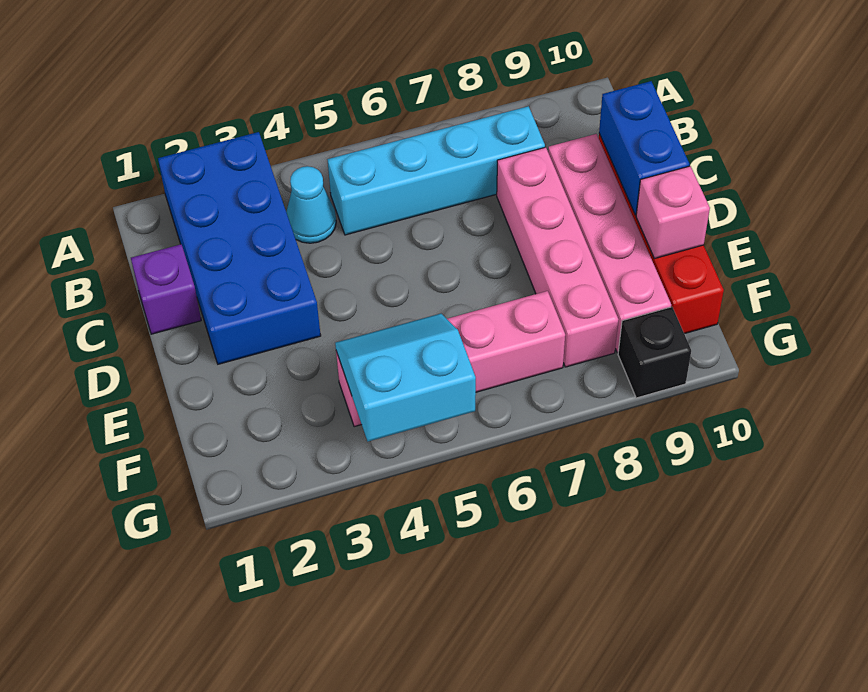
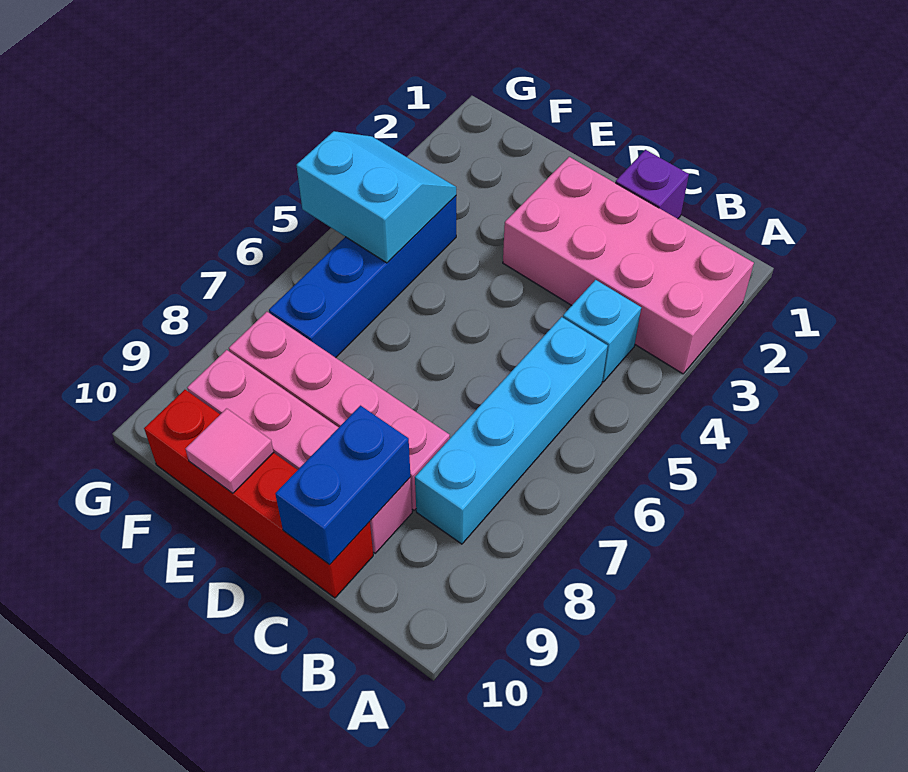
blue brick A2:D3 level 1 -> pink brick A2:D3 level 1
cyan cone B4 level 1 -> cyan brick B4 level 1
blue brick C10:D10 level 2 -> blue brick C9:C10 level 2
pink brick E10 level 2 -> pink tile E10 level 2
pink brick F4:F7 level 1 -> blue brick F4:F7 level 1
cyan slope F4:G5 level 2 top G -> cyan slope F4:G5 level 2 top 5
black brick G9 level 1 -> none

